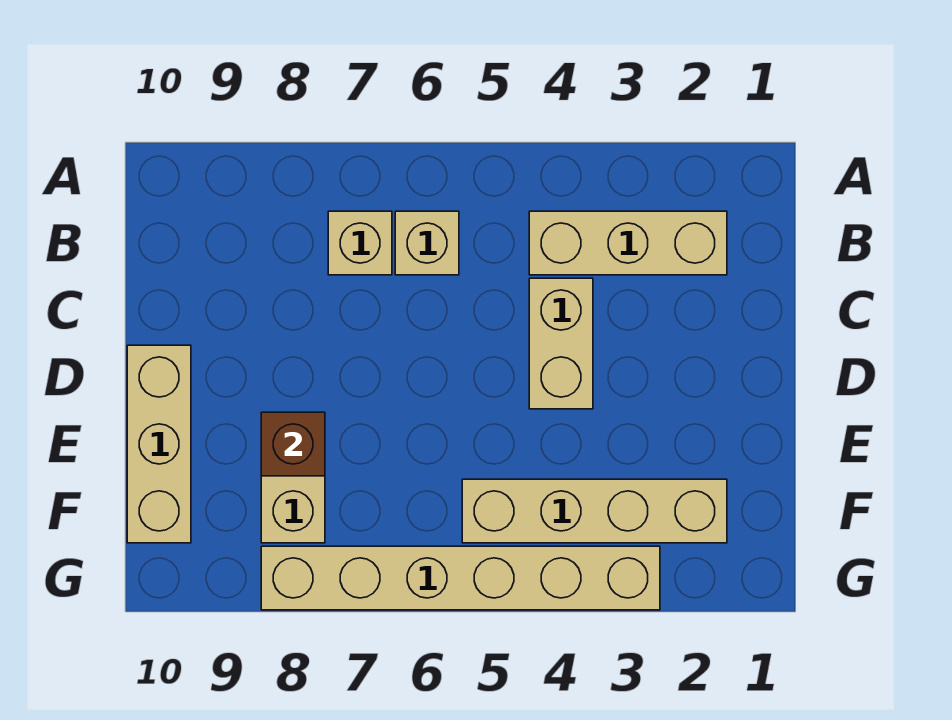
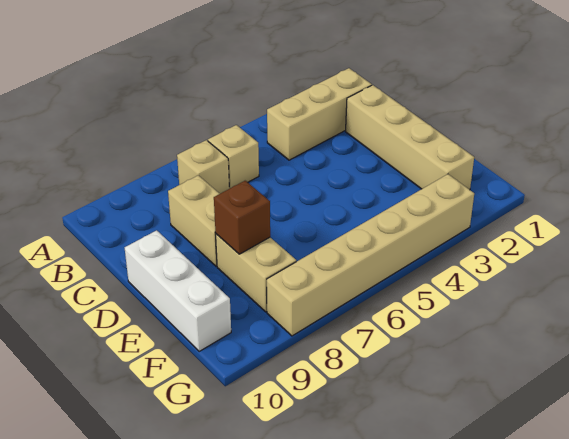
tan brick C4:D4 level 1 -> tan brick C8:D8 level 1
tan brick D10:F10 level 1 -> white brick D10:F10 level 1
tan brick F2:F5 level 1 -> tan brick C2:F2 level 1

